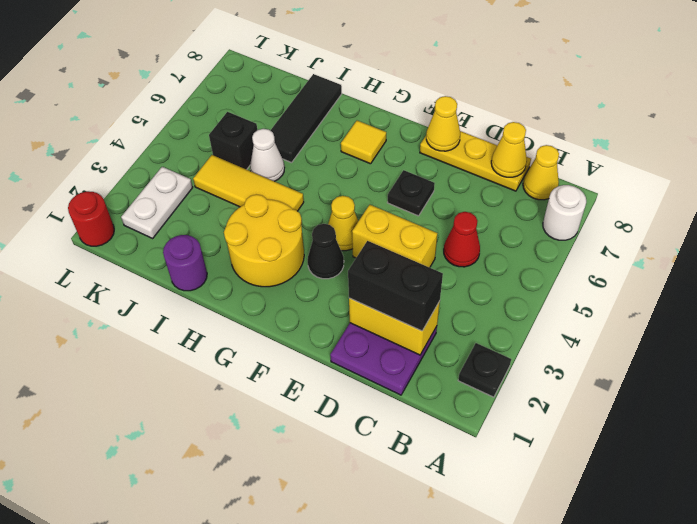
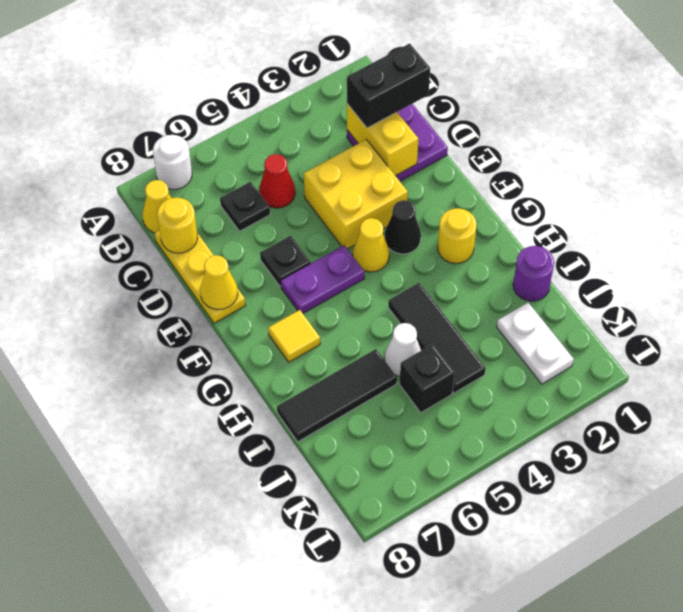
black plate A2 level 1 -> black plate C6 level 1
black brick C2:D2 level 3 -> black brick C1:C2 level 3
yellow cone C8 level 2 -> yellow round brick C8 level 2
yellow brick D4:E4 level 1 -> yellow brick D3:E4 level 1
none -> purple plate F5:F6 level 1
yellow round brick G2:H3 level 1 -> yellow round brick G2 level 1
yellow tile H4:J4 level 1 -> black tile H4:J4 level 1
white plate K2:K3 level 1 -> white plate J2:K2 level 1
red round brick L1 level 1 -> none

